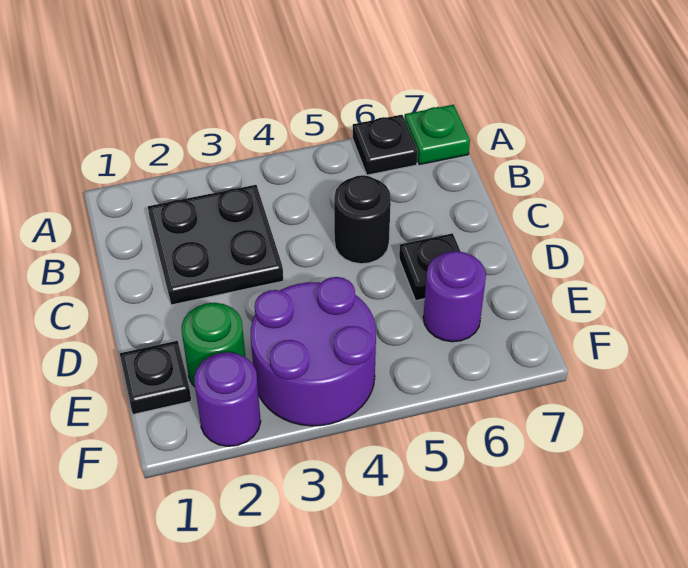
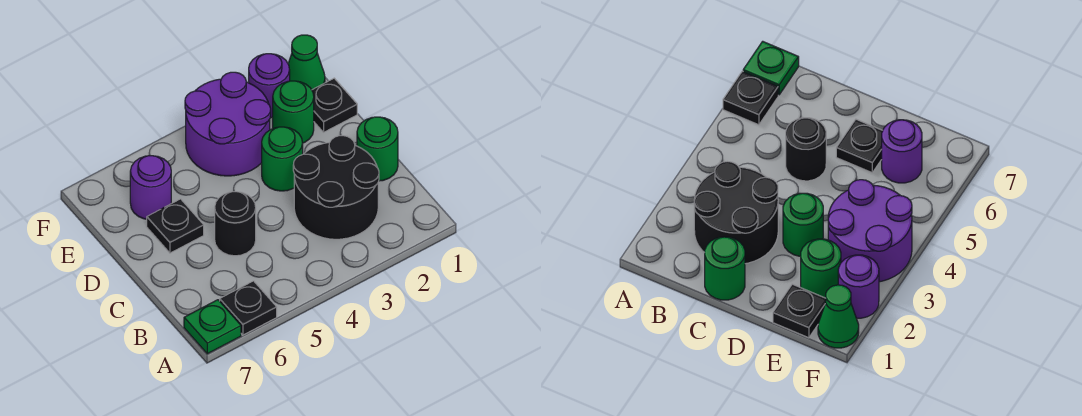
black plate B2:C3 level 1 -> black round brick B2:C3 level 1
none -> green round brick C1 level 1
none -> green round brick D3 level 1
none -> green cone F1 level 1

